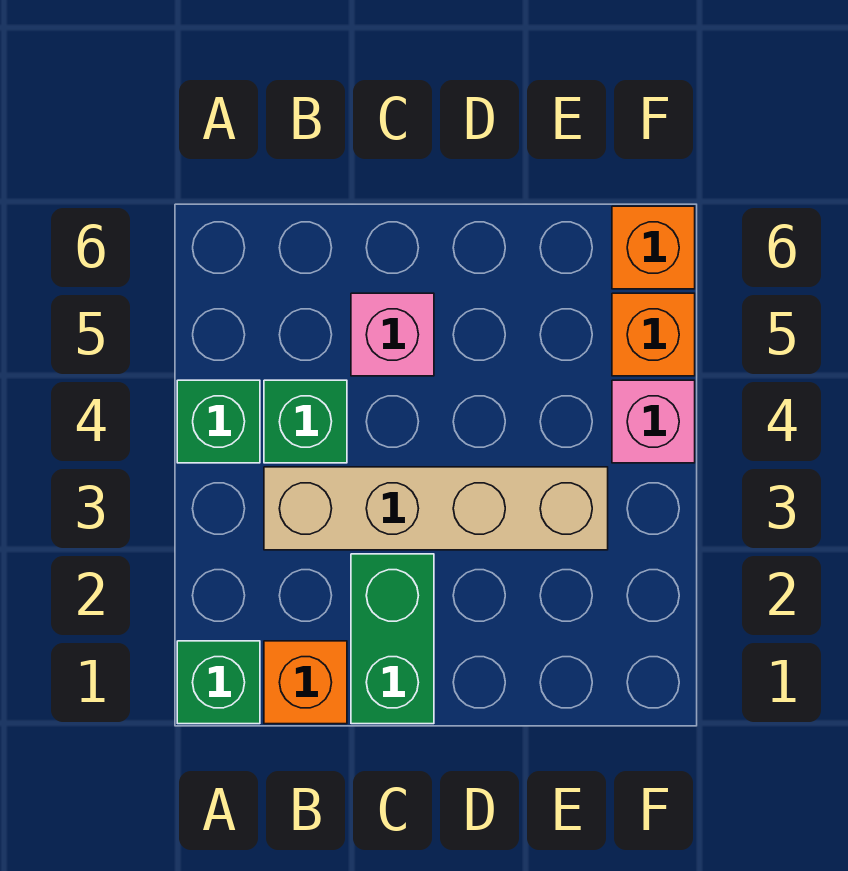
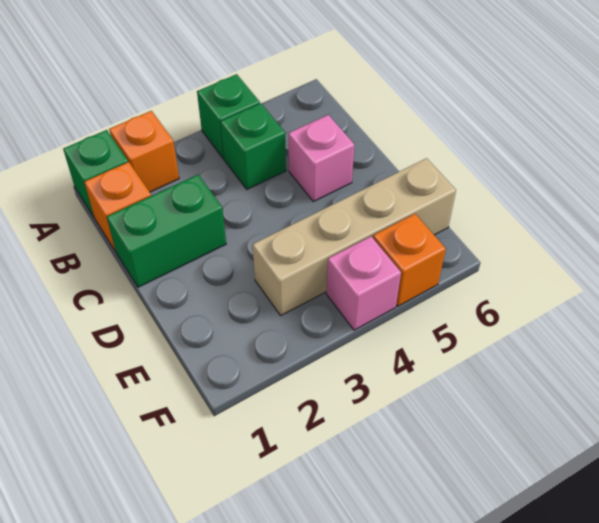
tan brick B3:E3 level 1 -> tan brick E3:E6 level 1
orange brick F6 level 1 -> orange brick A2 level 1

